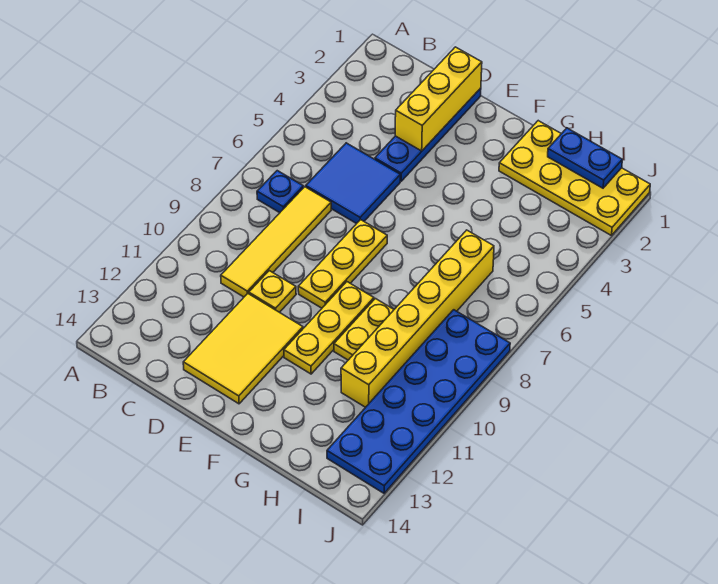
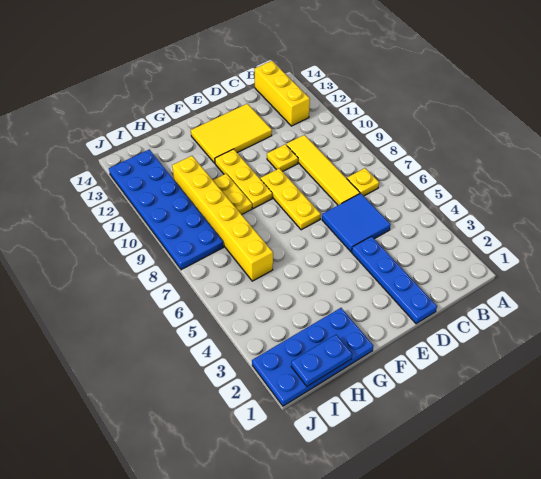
blue plate B7 level 1 -> yellow plate B7 level 1
yellow brick D1:D3 level 2 -> yellow brick B12:B14 level 1
yellow tile D11:E13 level 1 -> yellow tile D12:F13 level 1
yellow plate G1:J2 level 1 -> blue plate G1:J2 level 1

